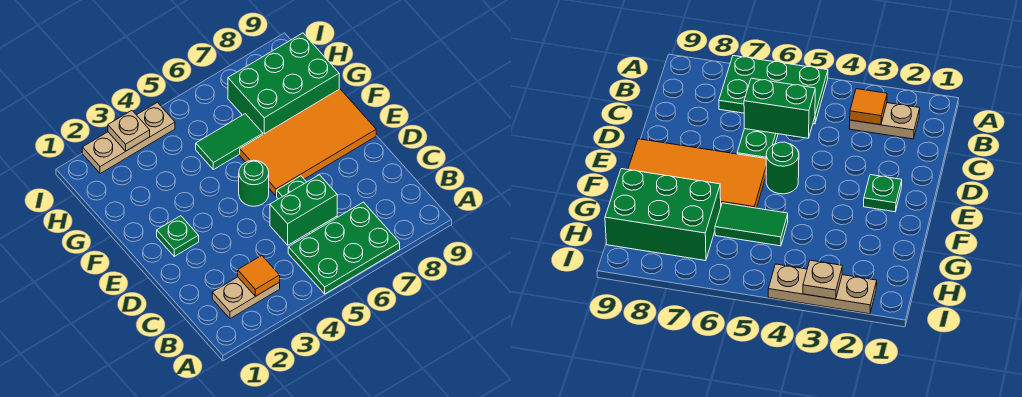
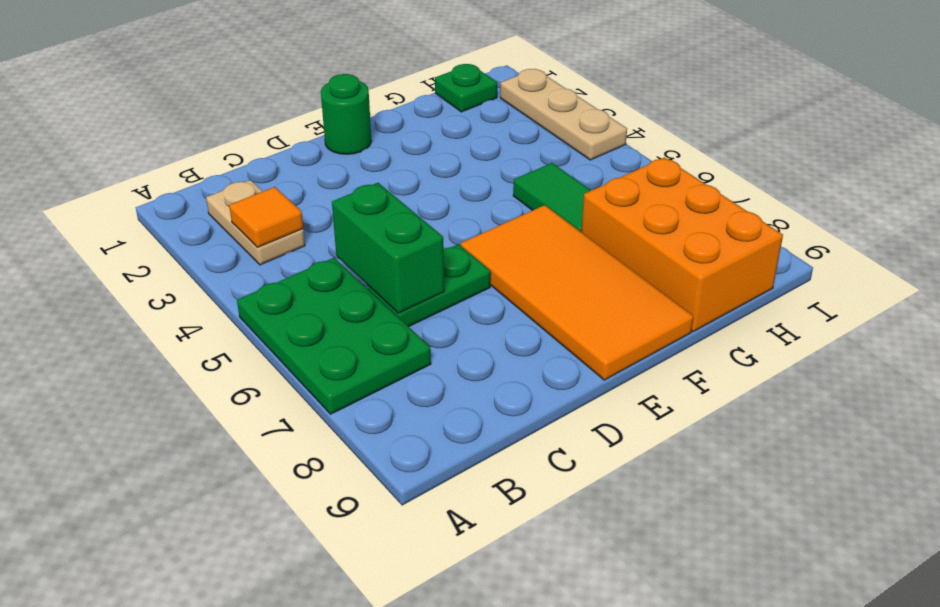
green plate E2 level 1 -> green plate H1 level 1
green round brick E5 level 1 -> green round brick E1 level 1
green brick G7:H9 level 1 -> orange brick G7:H9 level 1
tan plate I3 level 2 -> none

